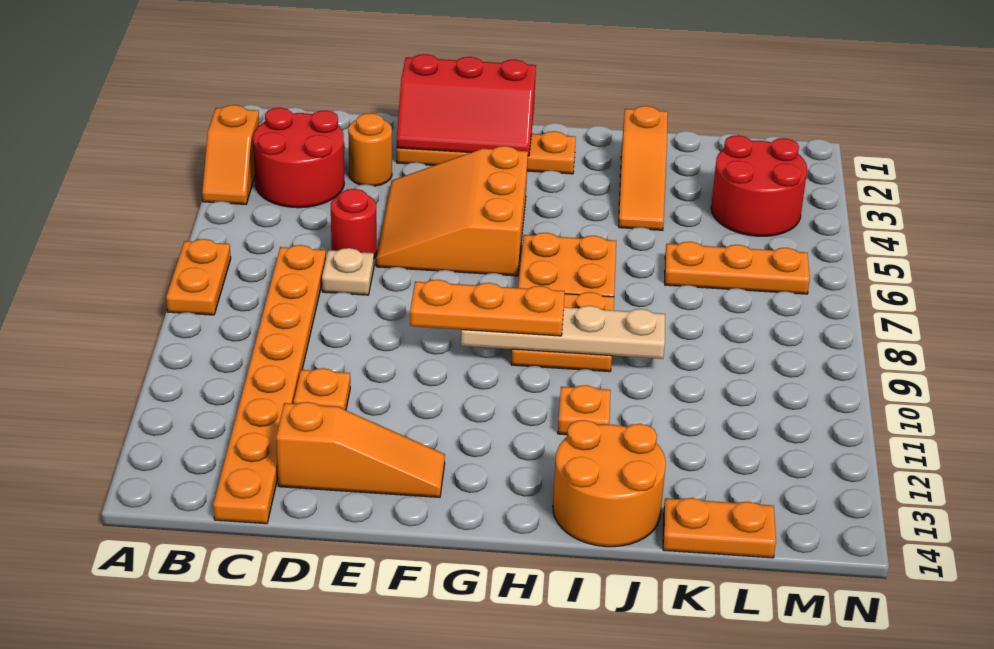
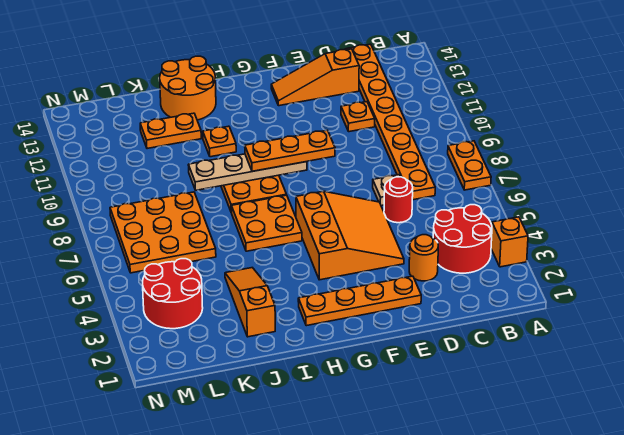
red slope E1:G2 level 2 top 1 -> none
orange plate K6:M6 level 1 -> orange plate K6:M8 level 1
orange plate K14:L14 level 1 -> orange plate J12:K12 level 1

